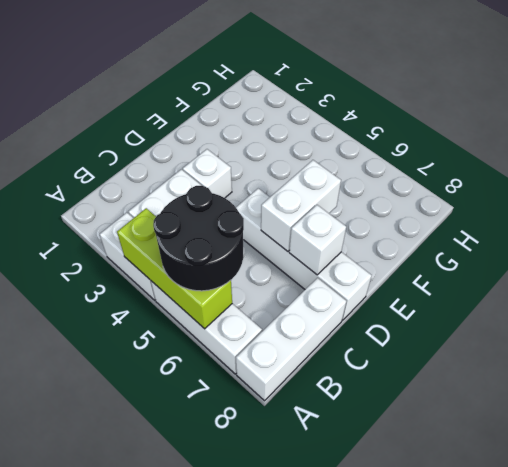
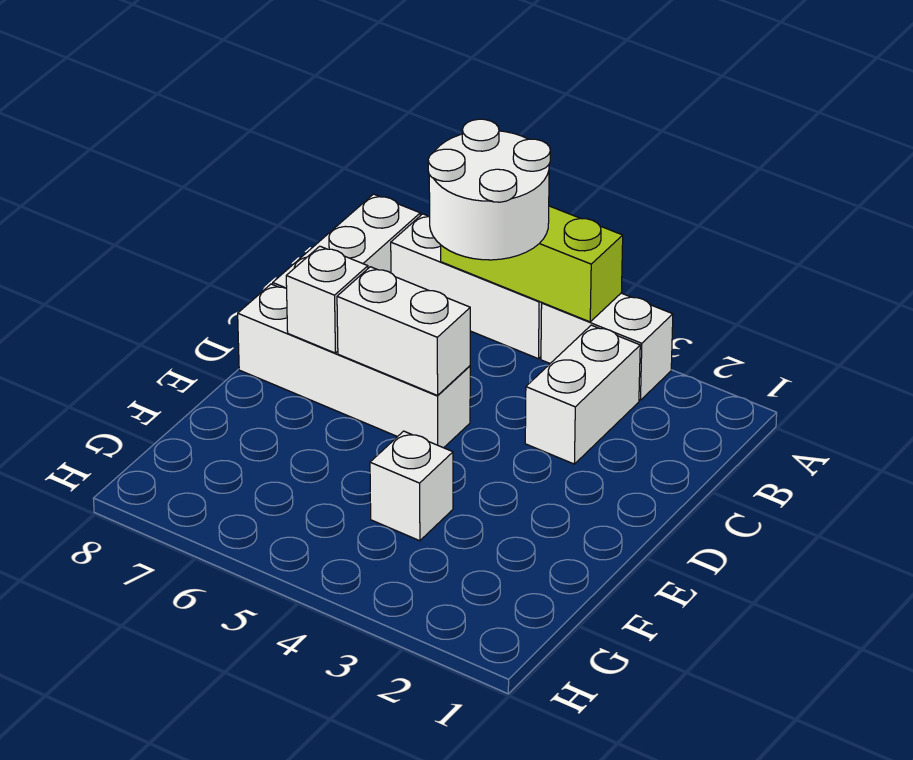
black round brick A5:B6 level 3 -> white round brick A5:B6 level 3
white brick D3 level 1 -> white brick F4 level 1
white brick D6:E6 level 2 -> white brick D5:D6 level 2

